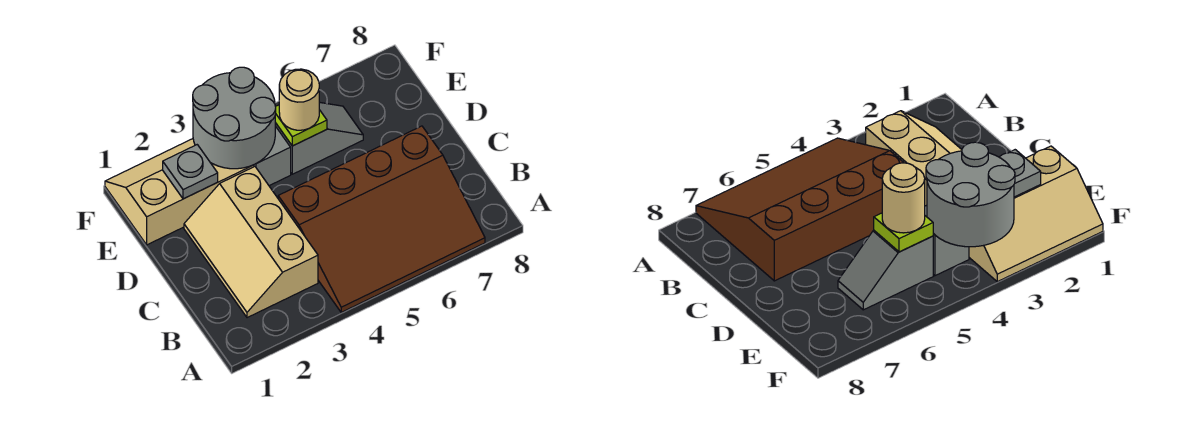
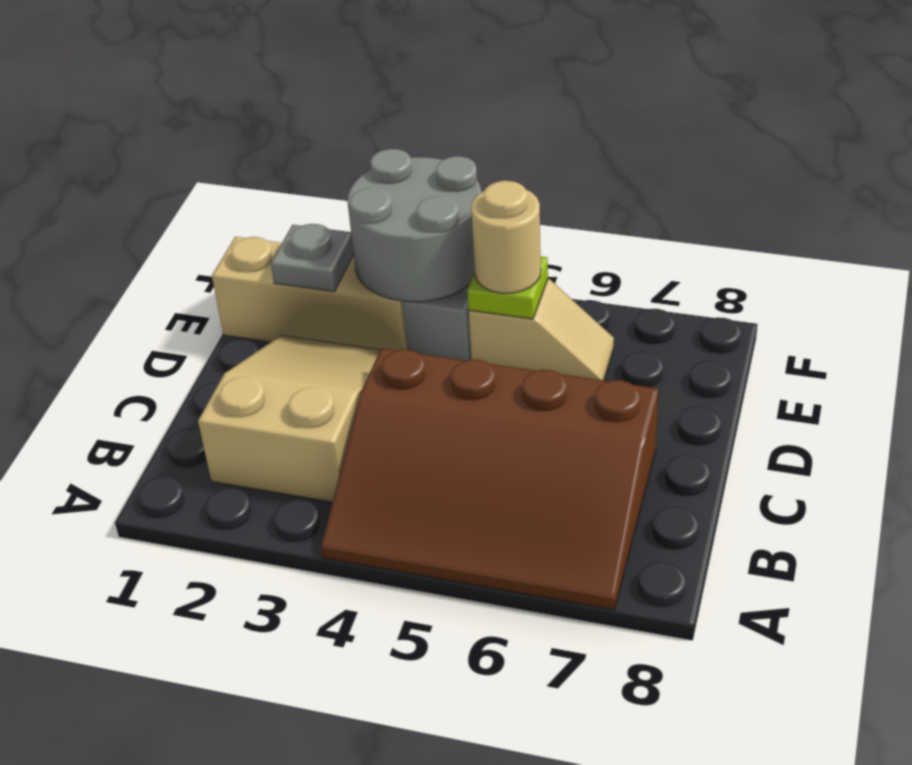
tan slope B2:D3 level 1 top 3 -> tan slope B2:D3 level 1 top B
grey slope E5:E6 level 1 top 5 -> tan slope E5:E6 level 1 top 5

